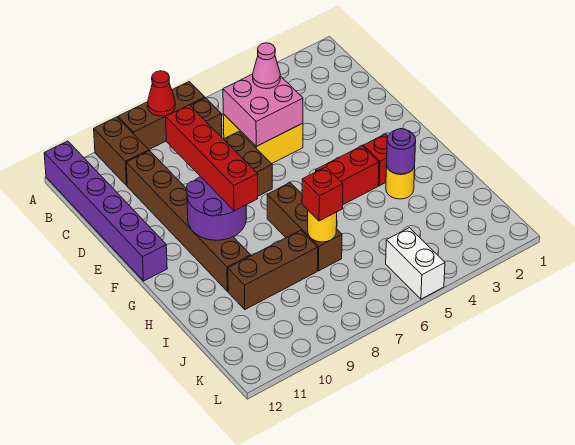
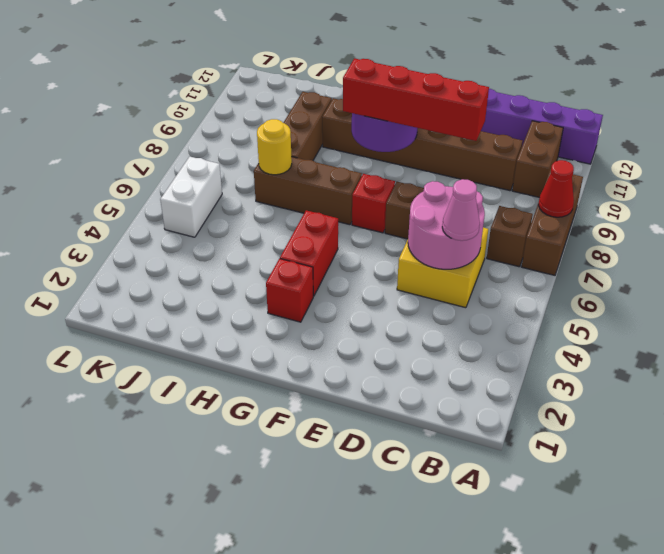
brown brick A10:B10 level 1 -> brown brick B10:B11 level 1
pink brick C5:D6 level 2 -> pink round brick C5:D6 level 2
yellow round brick H3 level 1 -> none
purple round brick H3 level 2 -> none
red brick I7 level 3 -> red brick F7 level 1
white brick K5:L5 level 1 -> white brick K5:K6 level 1

